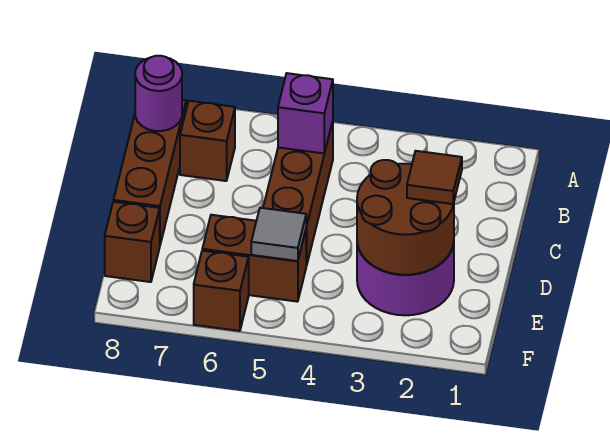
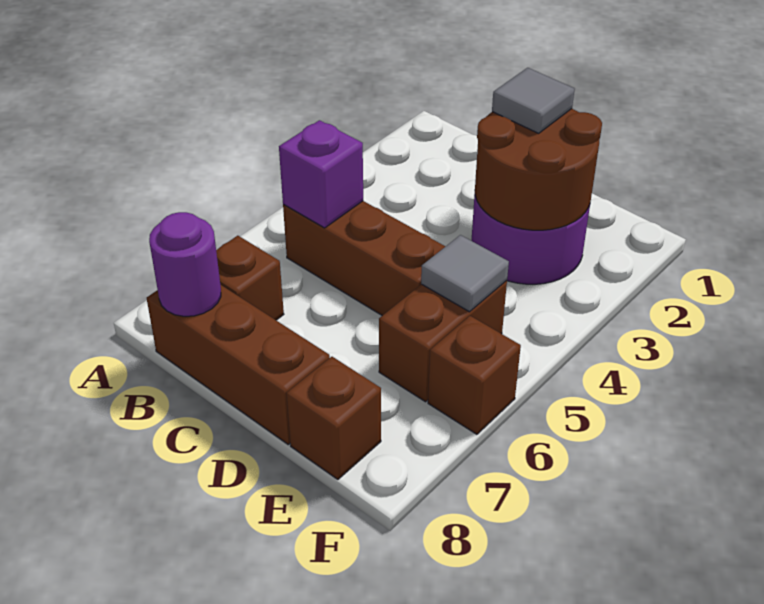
brown tile D2 level 3 -> grey tile D2 level 3

